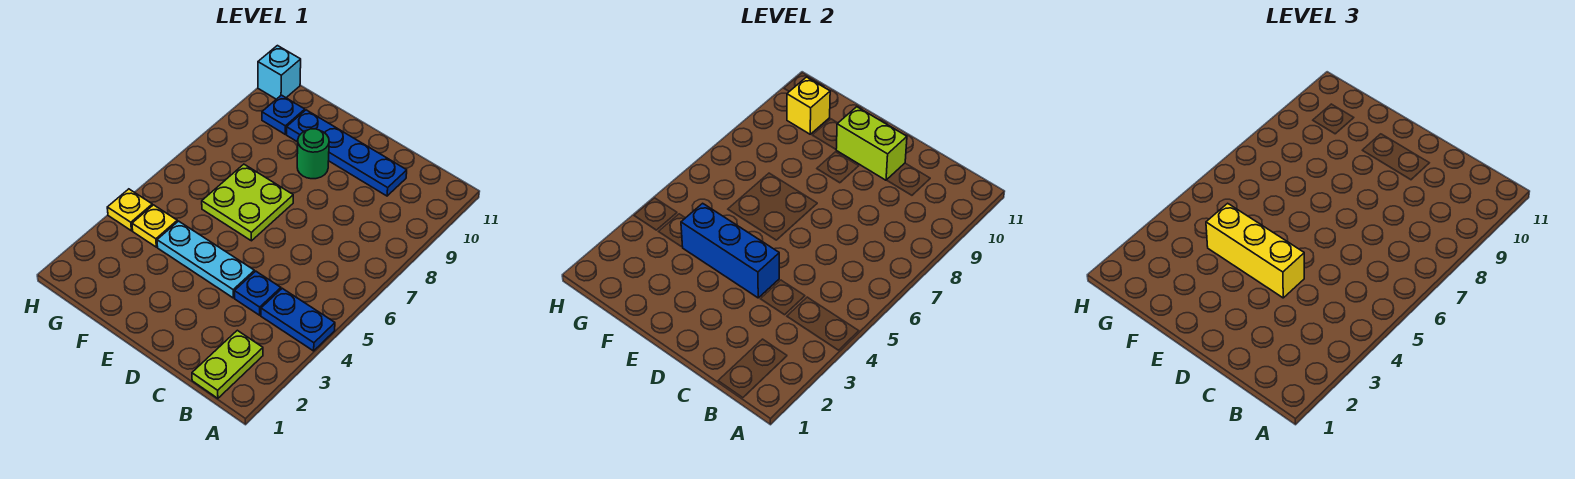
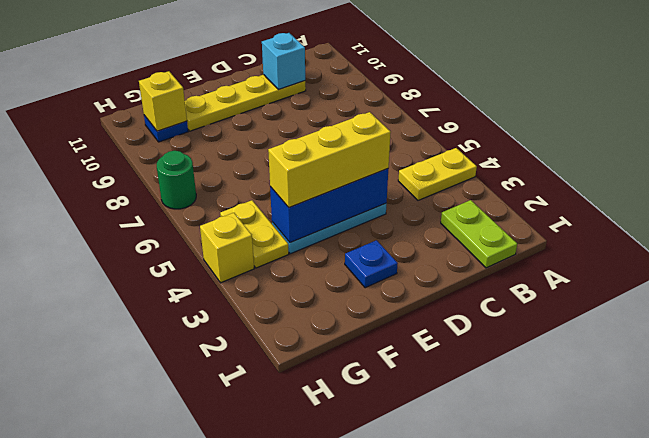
blue plate A4:B4 level 1 -> yellow plate A4:B4 level 1
blue plate C4 level 1 -> blue plate E2 level 1
blue plate C10:F10 level 1 -> yellow plate C10:F10 level 1
lime brick D10:E10 level 2 -> none
lime plate E6:F7 level 1 -> none
green round brick E9 level 1 -> green round brick H7 level 1
yellow plate G4 level 1 -> yellow plate G4:G5 level 1
yellow plate H4 level 1 -> yellow brick H4 level 1
cyan brick H11 level 1 -> cyan brick C10 level 2

